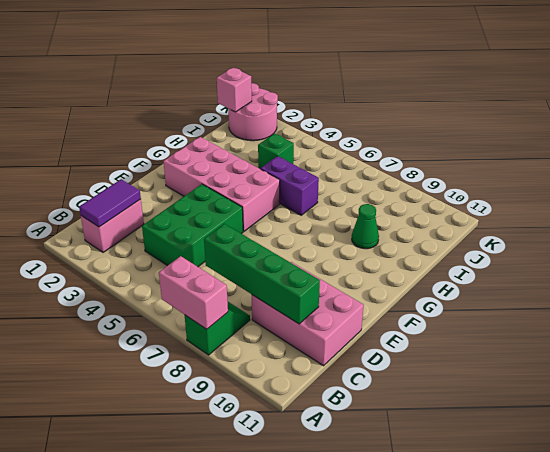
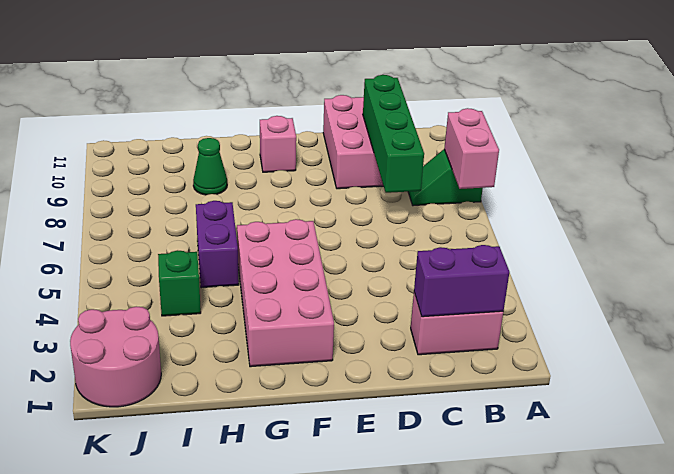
purple tile B2:C2 level 2 -> purple brick B2:C2 level 2
green brick C4:E5 level 1 -> none
pink brick J1 level 2 -> pink brick F10 level 1

